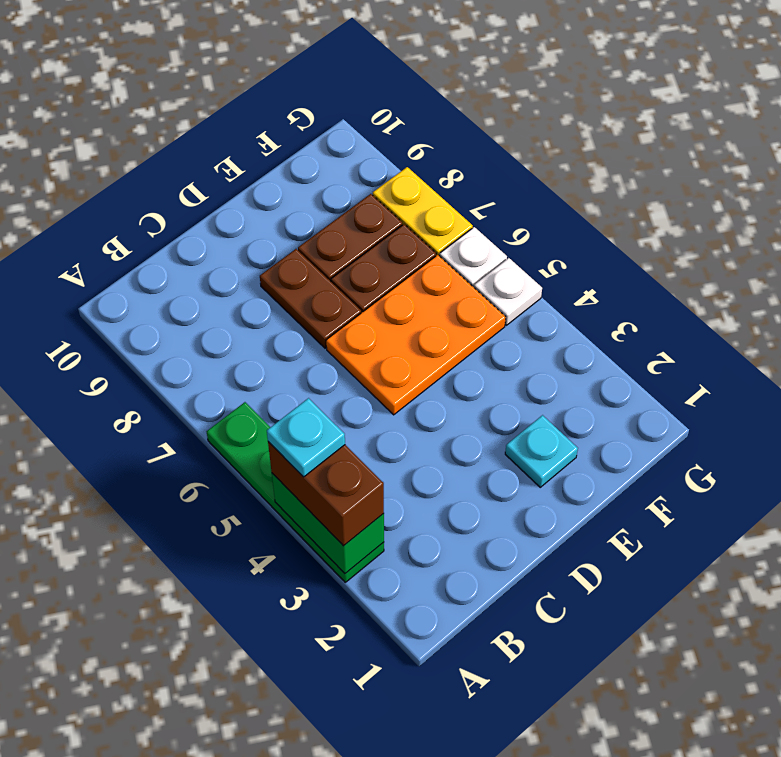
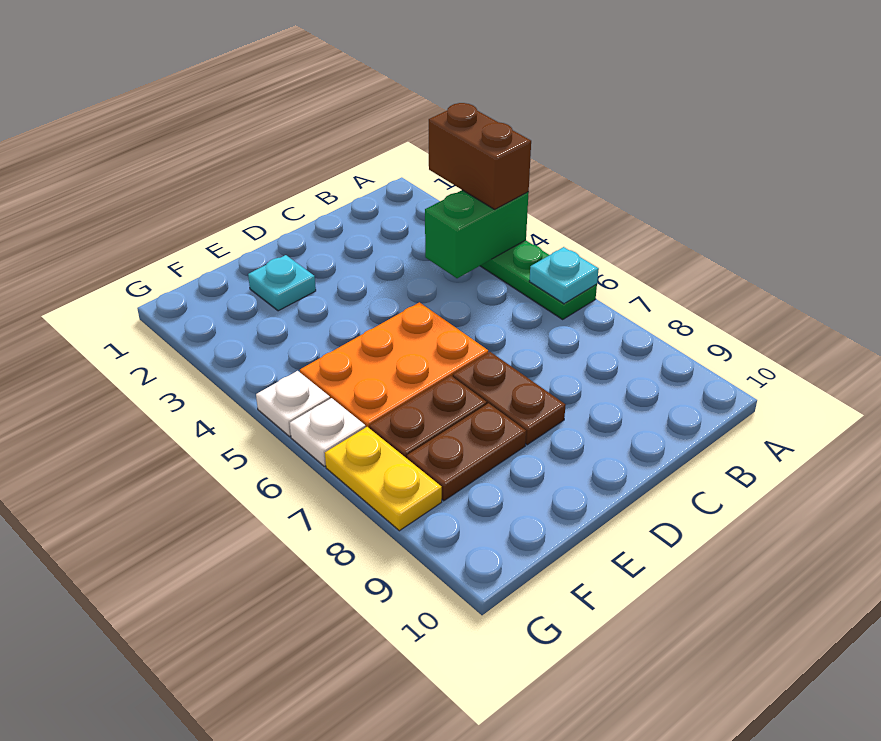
green brick A3:A4 level 2 -> green brick A4:B4 level 2
cyan plate A4 level 4 -> cyan plate A6 level 2

